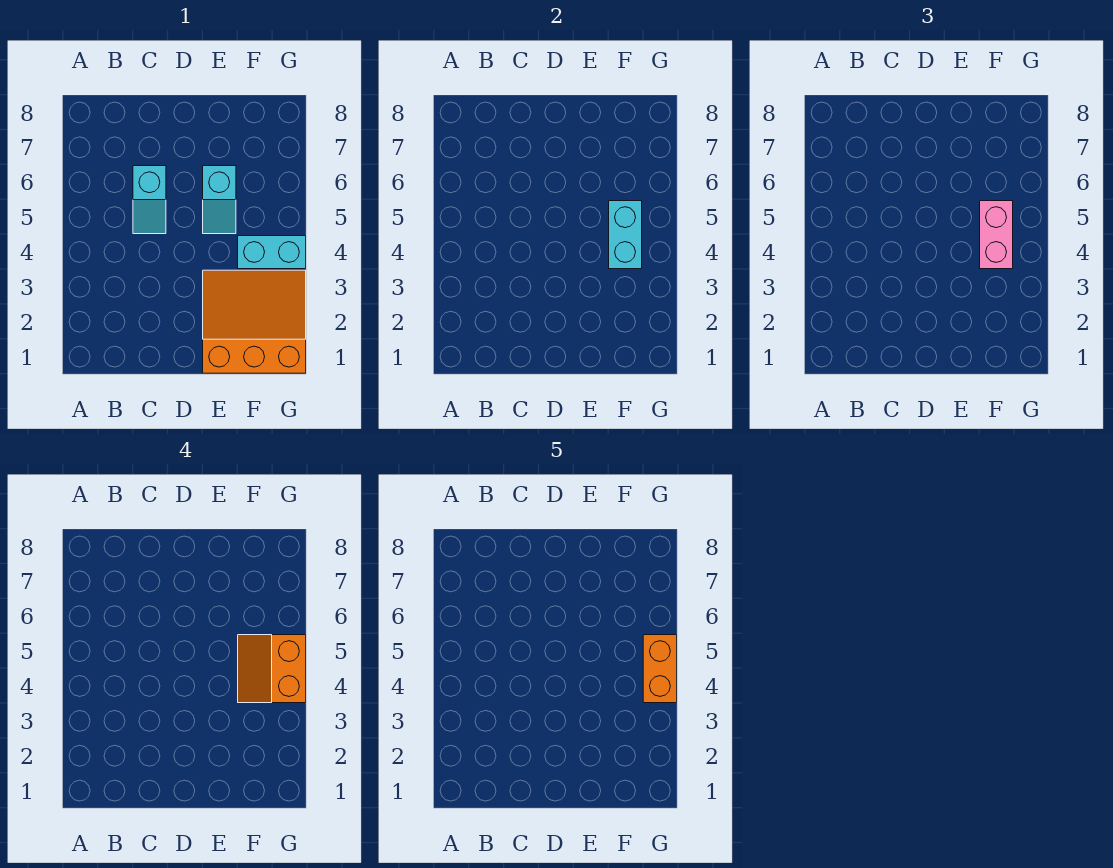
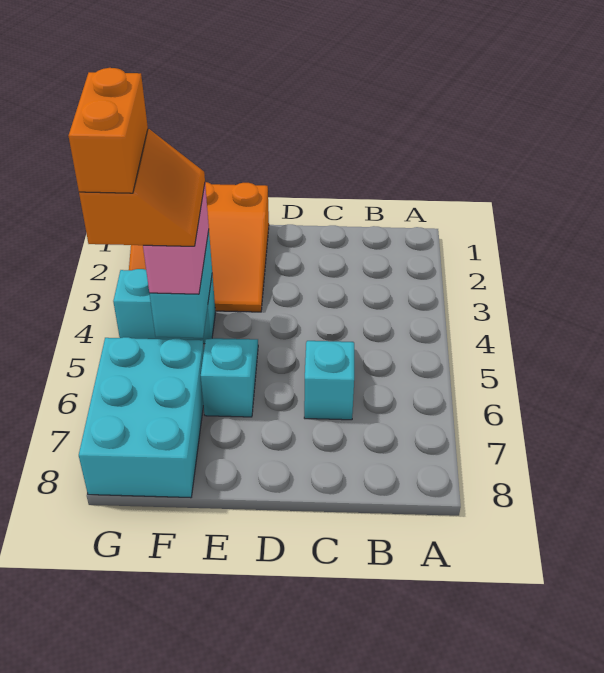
none -> cyan brick F6:G8 level 1

